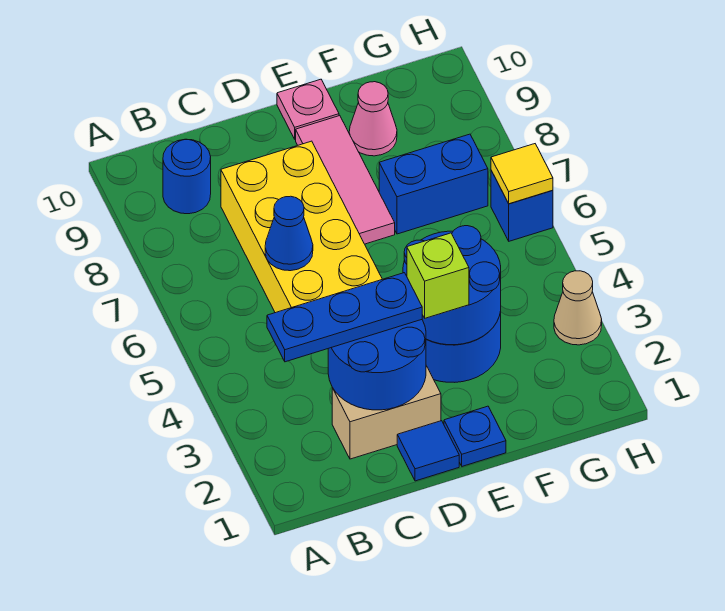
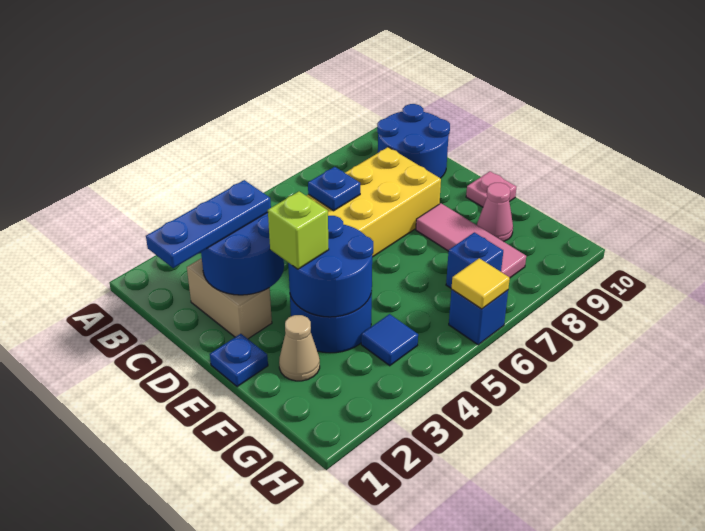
blue plate B3:D3 level 3 -> blue plate C1:C3 level 3
blue round brick B9 level 1 -> blue round brick B9:C10 level 1
blue cone C6 level 2 -> blue plate C6 level 2
blue tile D1 level 1 -> blue tile G4 level 1
pink tile E7:E9 level 1 -> pink tile E8:G8 level 1
blue brick F7:G7 level 1 -> blue brick G7 level 1
tan cone H3 level 1 -> tan cone F2 level 1

